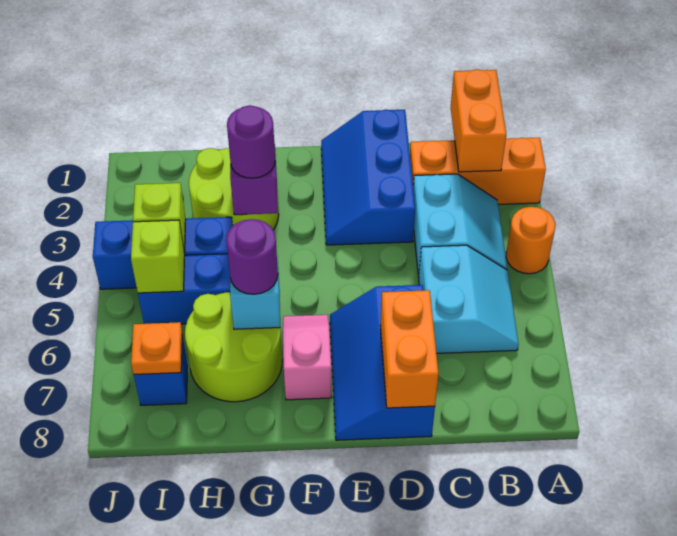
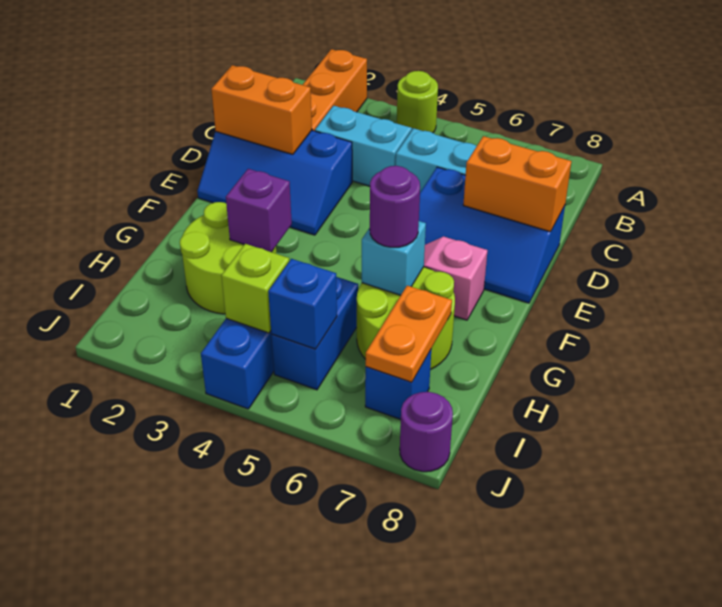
orange round brick A4 level 1 -> lime round brick A4 level 1
orange brick B1:B2 level 2 -> orange brick D1:D2 level 2
purple round brick G3 level 3 -> purple round brick J8 level 1
lime brick I5 level 2 -> blue brick I5 level 2
orange plate I7 level 2 -> orange plate H7:I7 level 2

